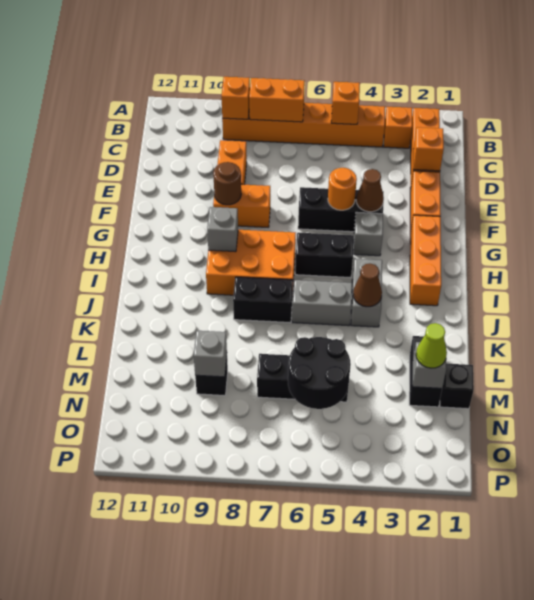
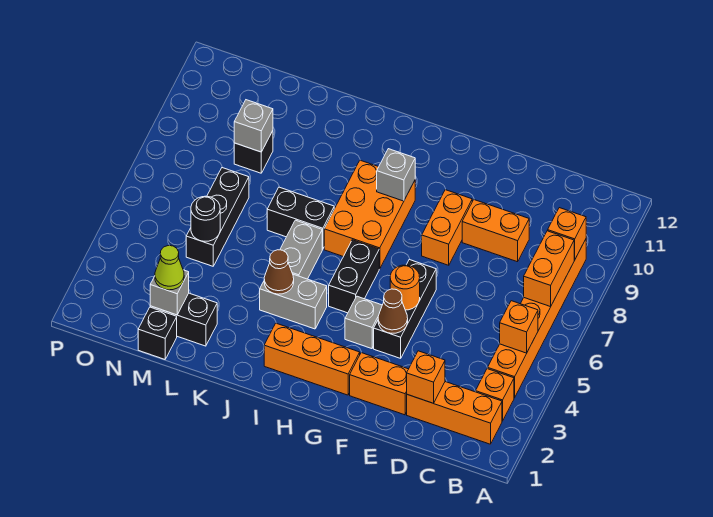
brown round brick F9 level 2 -> none
black brick J7:J8 level 1 -> black brick J7:K7 level 1
black round brick M5:N6 level 2 -> black round brick M5 level 2

